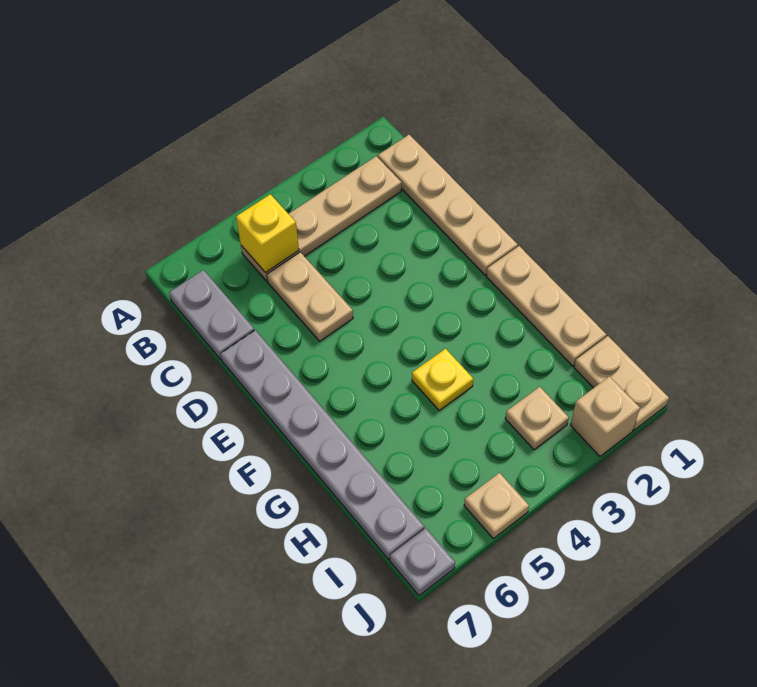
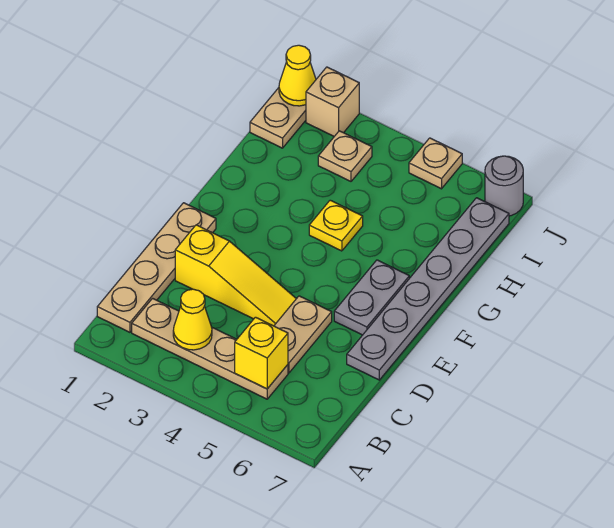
none -> yellow cone B3 level 2
grey plate B7:C7 level 1 -> grey plate E6:F6 level 1
none -> yellow slope D2:D4 level 1 top 2
tan plate F1:H1 level 1 -> none
none -> yellow cone J1 level 2
grey plate J7 level 1 -> grey round brick J7 level 1

